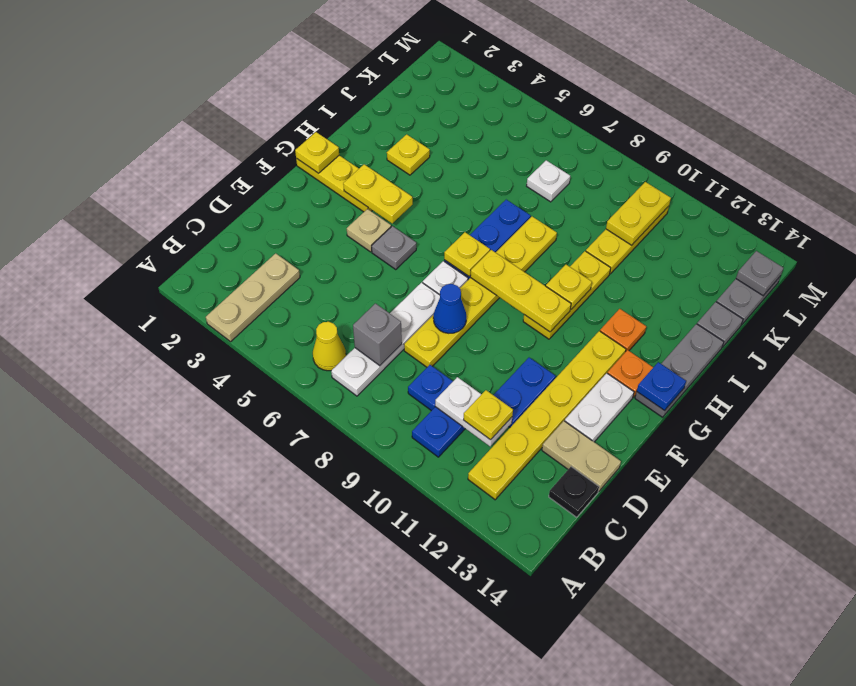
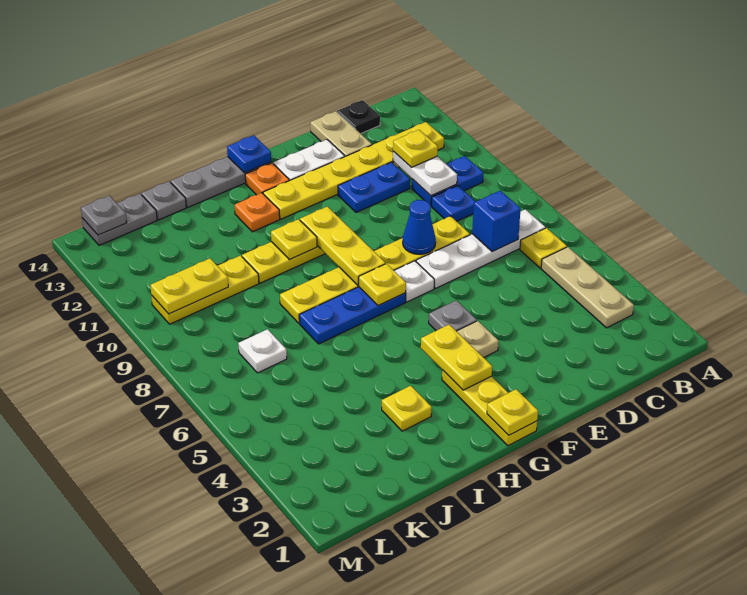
tan plate A3:C3 level 1 -> tan plate B3:B5 level 1
yellow cone B6 level 1 -> yellow plate B6 level 1
grey brick C7 level 2 -> blue brick C7 level 2

